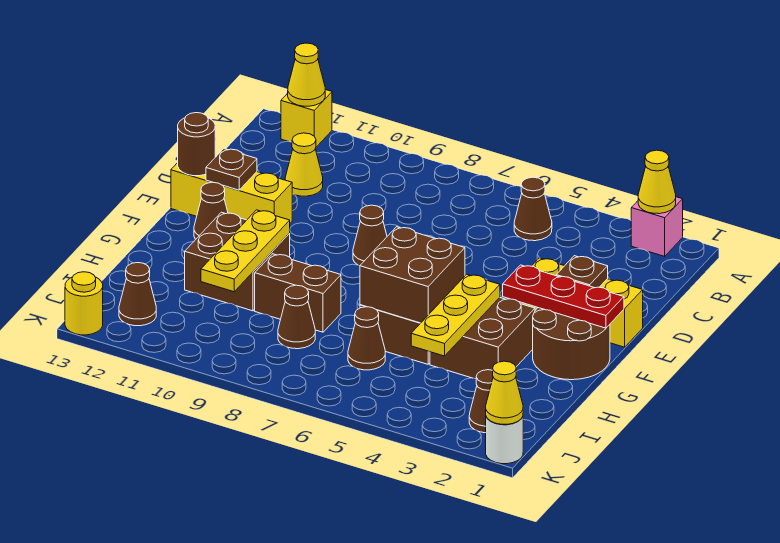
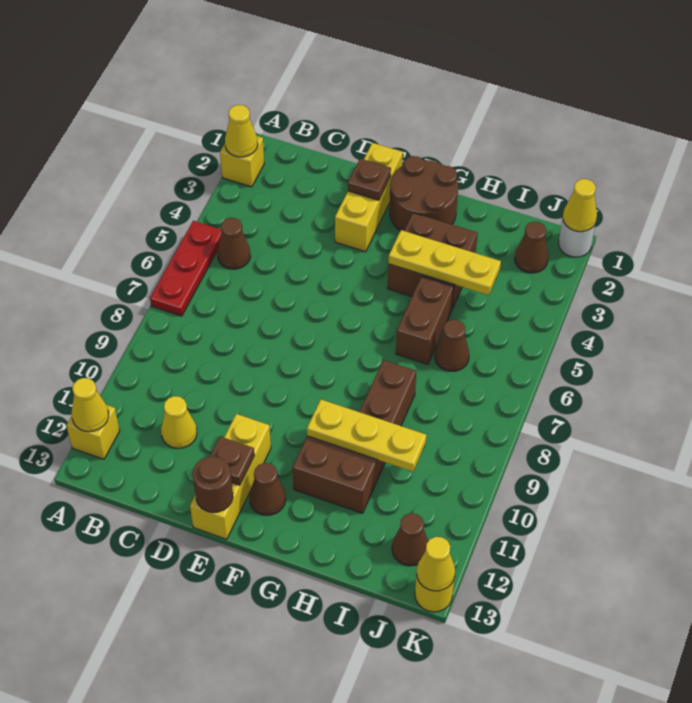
pink brick A2 level 1 -> yellow brick A2 level 1
brown cone E8 level 1 -> none
red plate F1:F3 level 2 -> red plate A5:A7 level 1
brown brick G5:H6 level 2 -> none
brown cone I8 level 1 -> none
none -> yellow cone K13 level 2

